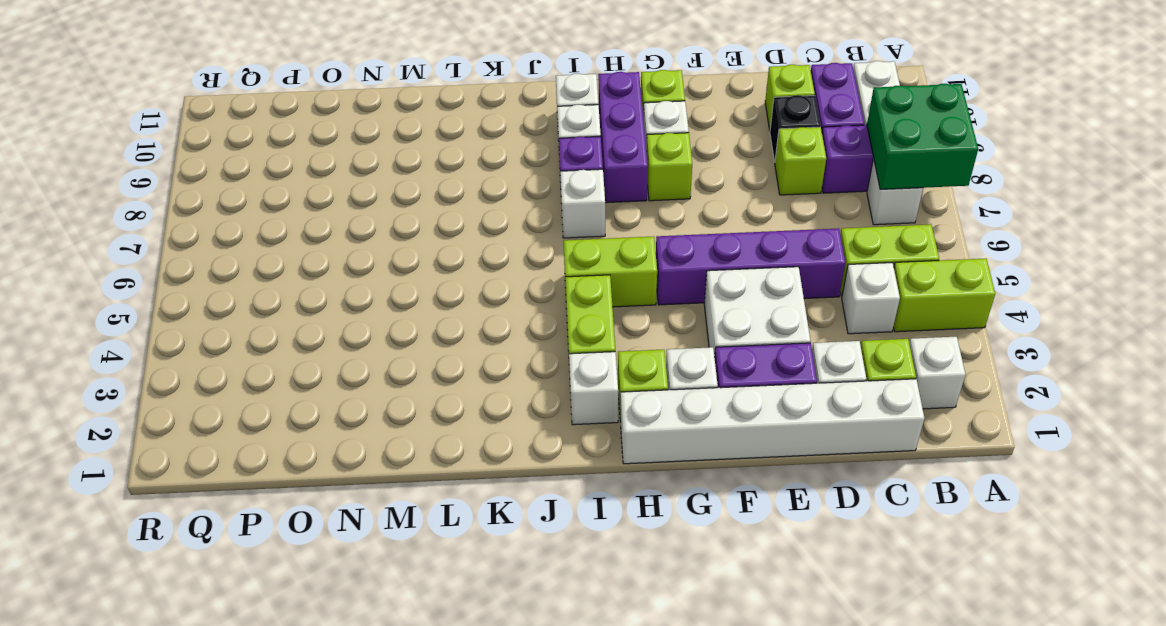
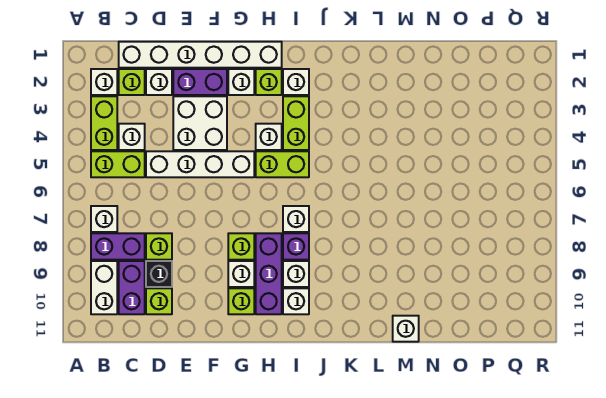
lime brick A4:B4 level 1 -> lime brick B3:B4 level 1
green brick A7:B8 level 2 -> none
purple brick D5:G5 level 1 -> white brick D5:G5 level 1
none -> white brick H4 level 1
none -> white brick M11 level 1

